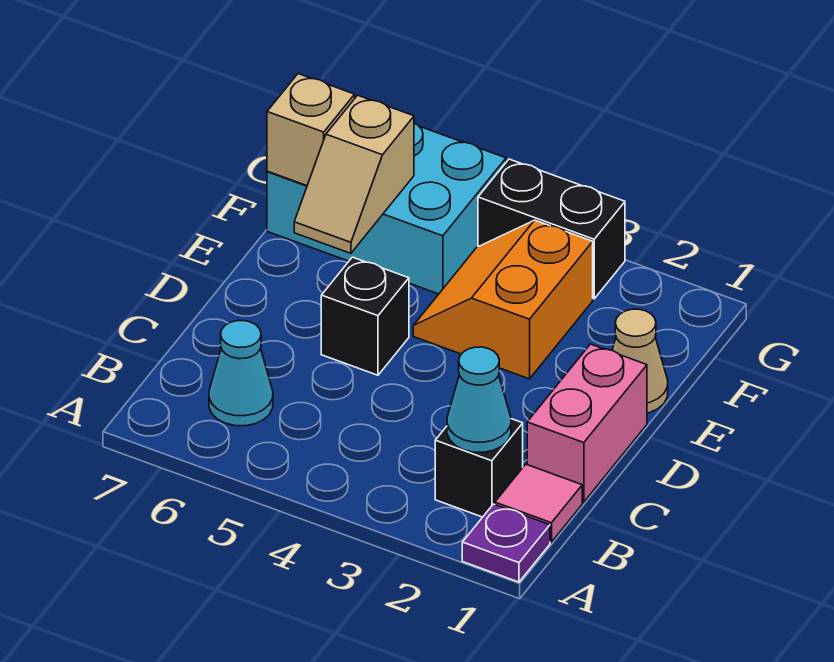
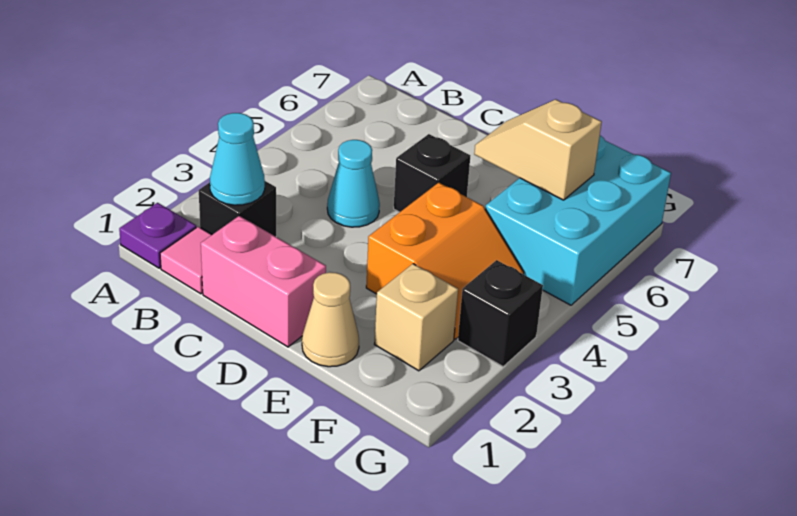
cyan cone B6 level 1 -> cyan cone C4 level 1
orange slope E3:F4 level 1 top 3 -> orange slope E3:F4 level 1 top E
tan brick F7 level 2 -> tan brick F2 level 1
black brick G3:G4 level 1 -> black brick G3 level 1

